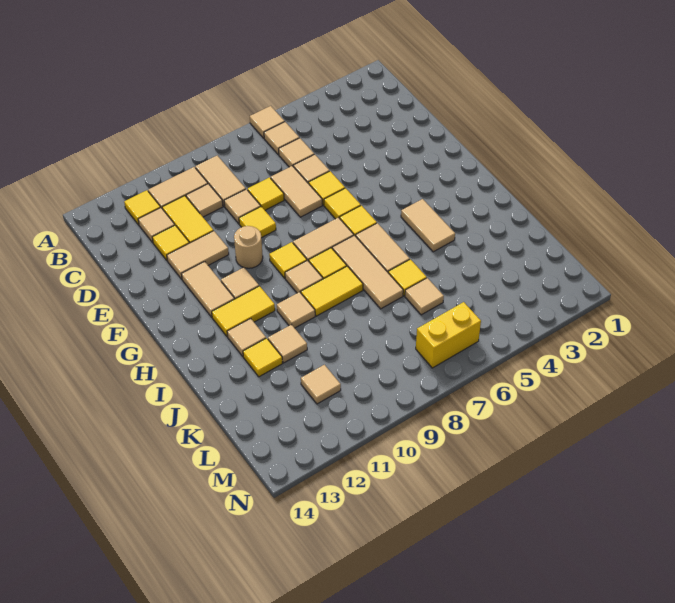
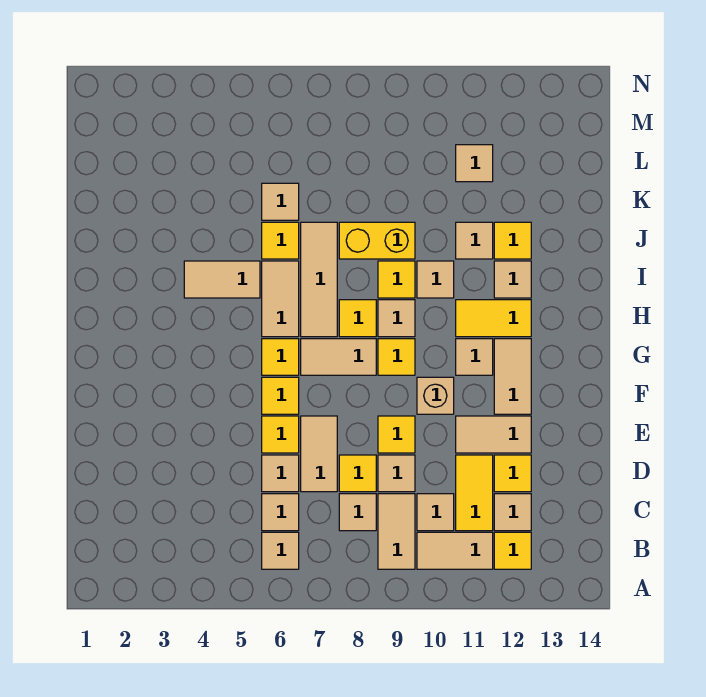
tan tile A6 level 1 -> tan tile C8 level 1
tan round brick F10 level 1 -> tan brick F10 level 1
tan tile H4:I4 level 1 -> tan tile I4:I5 level 1
yellow tile I8:I9 level 1 -> yellow tile I9 level 1
yellow brick M6:M7 level 1 -> yellow brick J8:J9 level 1

